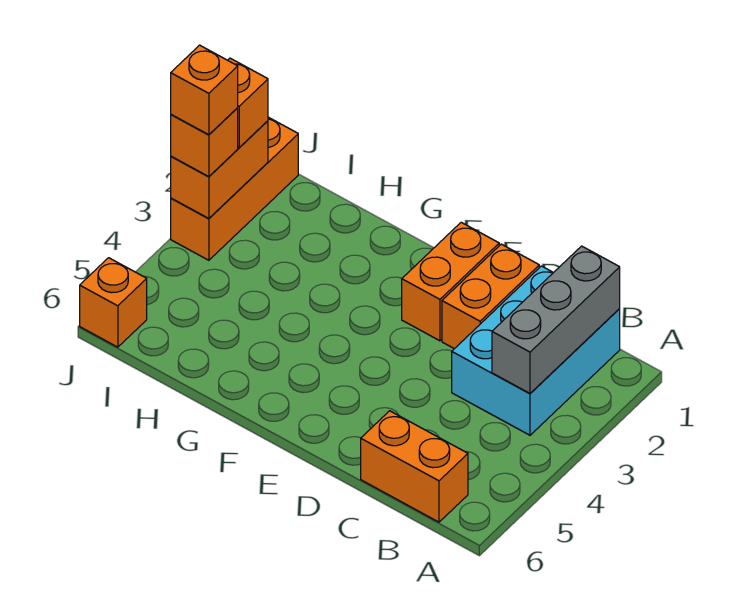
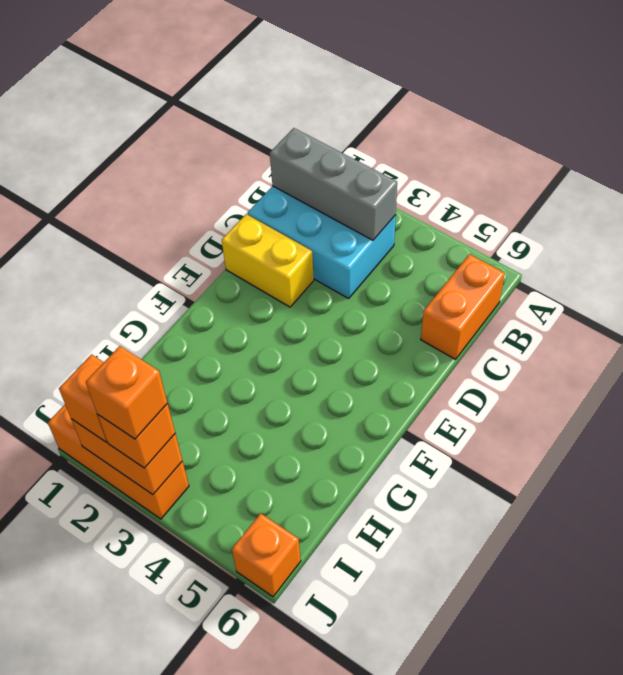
orange brick D1:D2 level 1 -> yellow brick D1:D2 level 1
orange brick E1:E2 level 1 -> none

